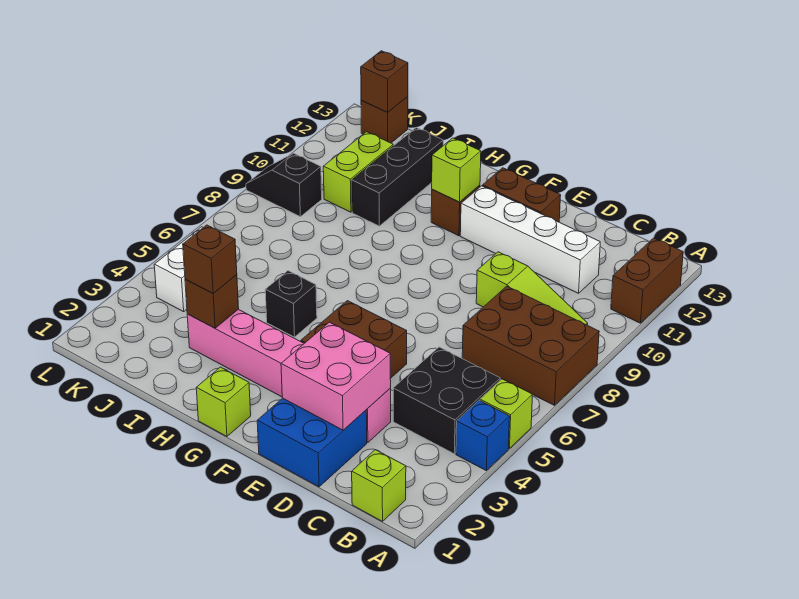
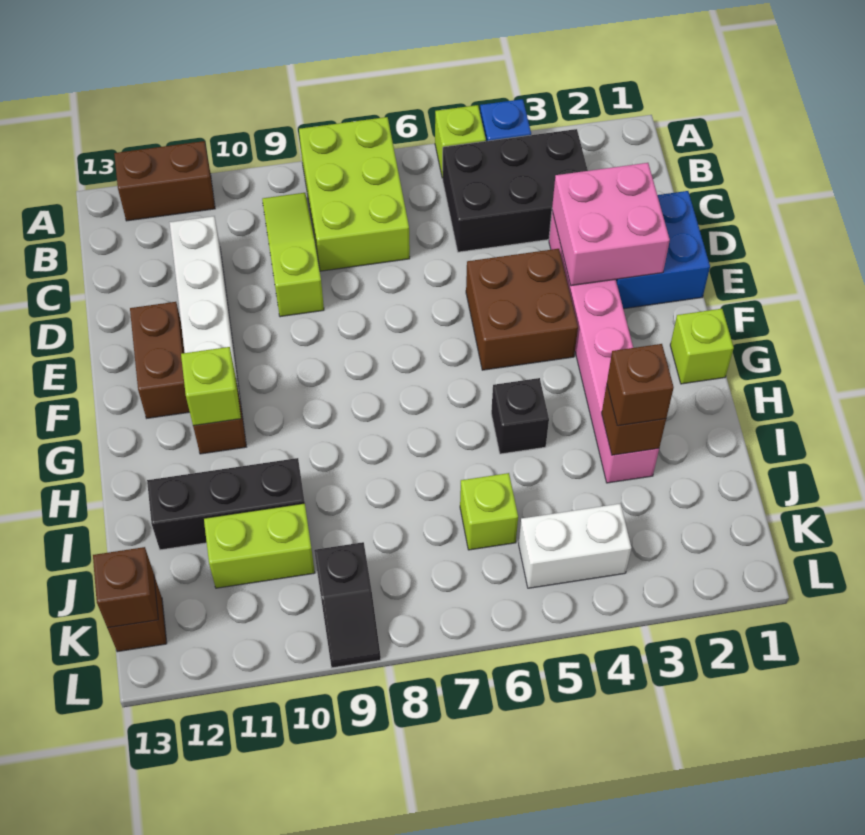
brown brick A7:C8 level 1 -> lime brick A7:C8 level 1
lime brick B1 level 1 -> lime brick J6 level 1
black brick B4:C5 level 1 -> black brick B3:C5 level 1

